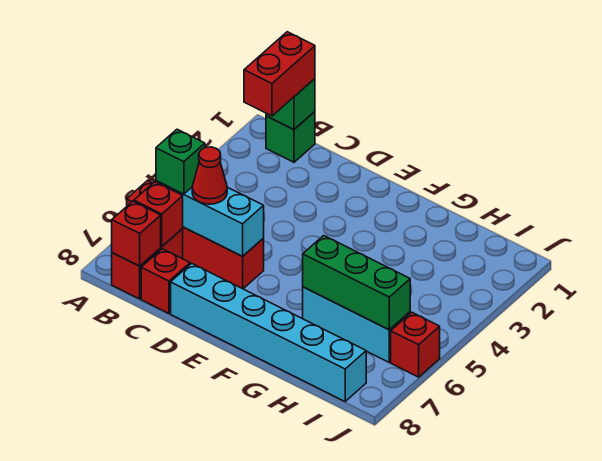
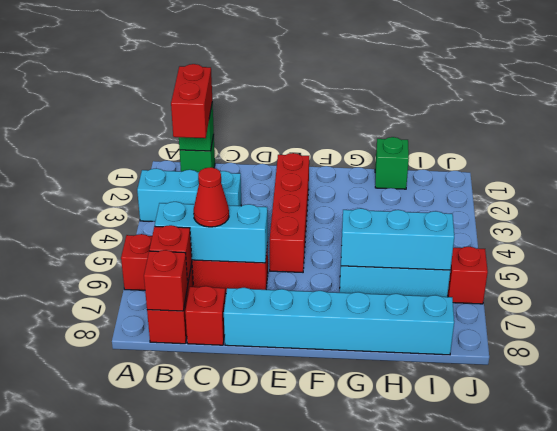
none -> cyan brick A3:C3 level 1
green brick B6 level 3 -> green brick H1 level 1
none -> red brick E2:E5 level 1
green brick G6:I6 level 2 -> cyan brick G6:I6 level 2

